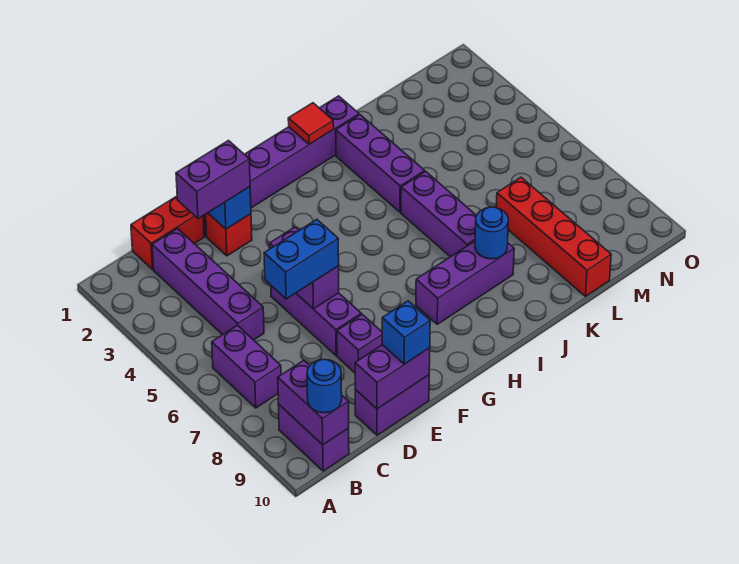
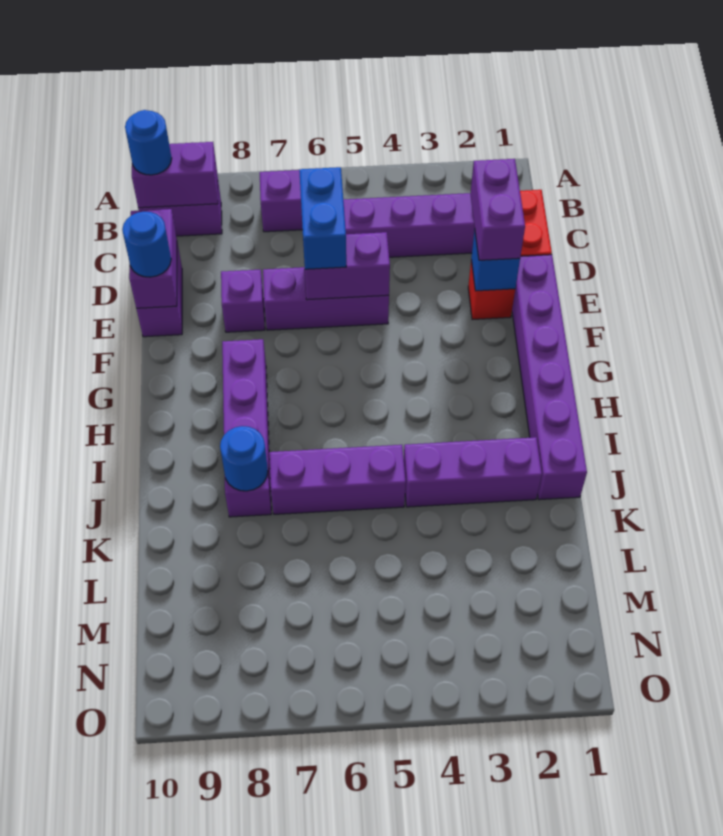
blue brick E10 level 3 -> blue round brick E10 level 3
purple brick H8:J8 level 1 -> purple brick G8:J8 level 1
red tile I1 level 2 -> none
red brick L7:L10 level 1 -> none

